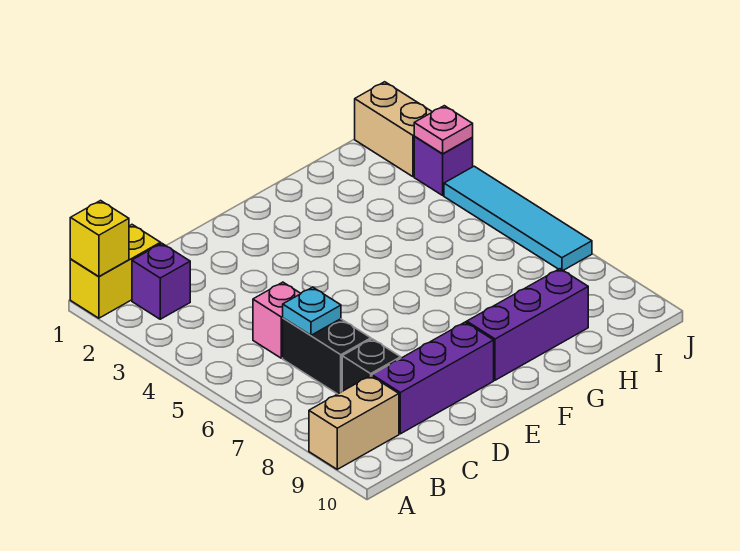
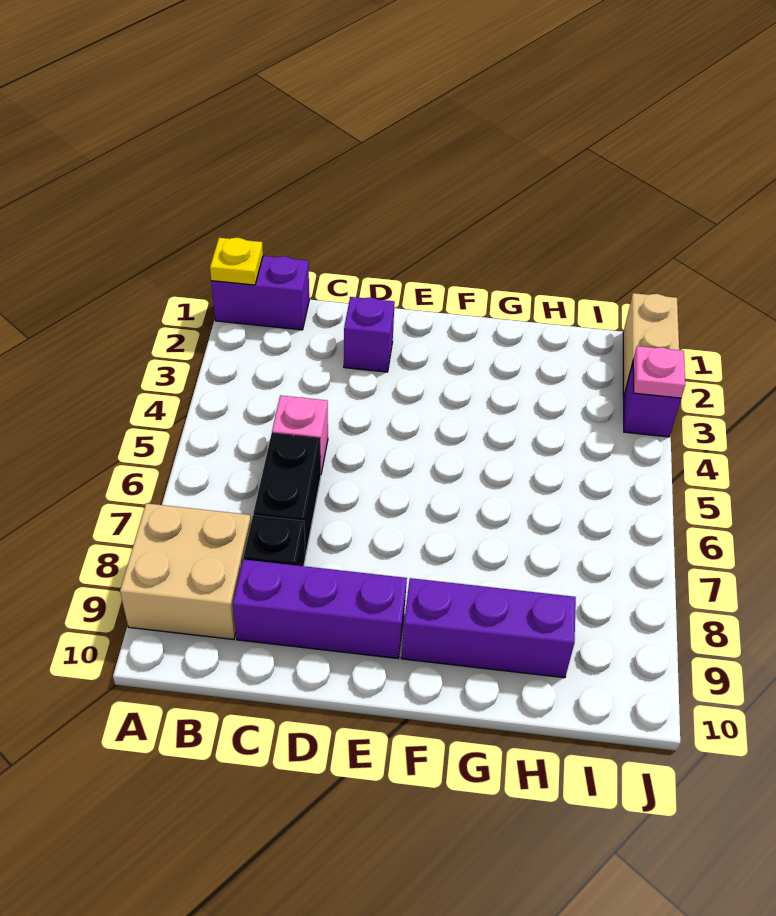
yellow brick A1:B1 level 1 -> purple brick A1:B1 level 1
yellow brick A1 level 2 -> yellow plate A1 level 2
tan brick A9:B9 level 1 -> tan brick A8:B9 level 1
purple brick B2 level 1 -> purple brick D2 level 1
cyan plate C6 level 2 -> none
cyan tile J4:J7 level 1 -> none

